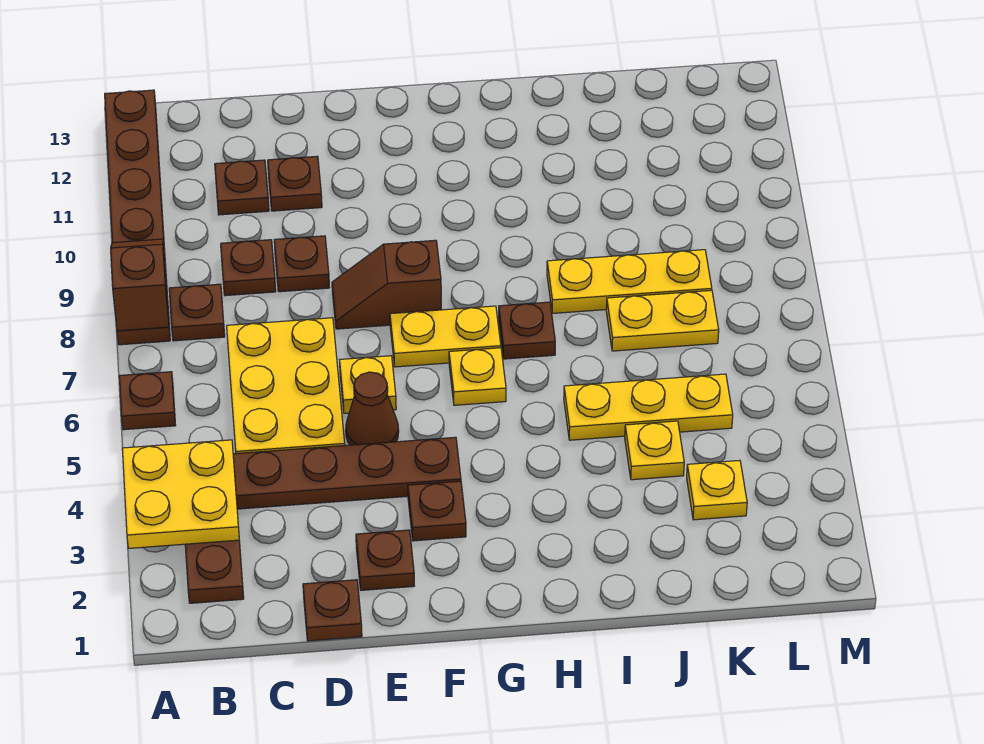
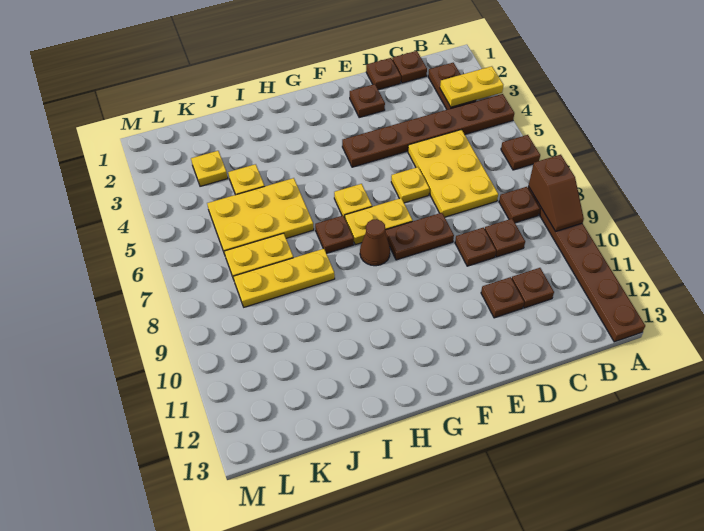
yellow plate A3:B4 level 2 -> yellow plate A3:B3 level 2
brown cone E5 level 1 -> brown cone G8 level 1
brown slope E8:F8 level 1 top F -> brown plate E8:F8 level 1
brown plate F3 level 1 -> brown plate C1 level 1
yellow plate I5:K5 level 1 -> yellow plate I5:K6 level 1

